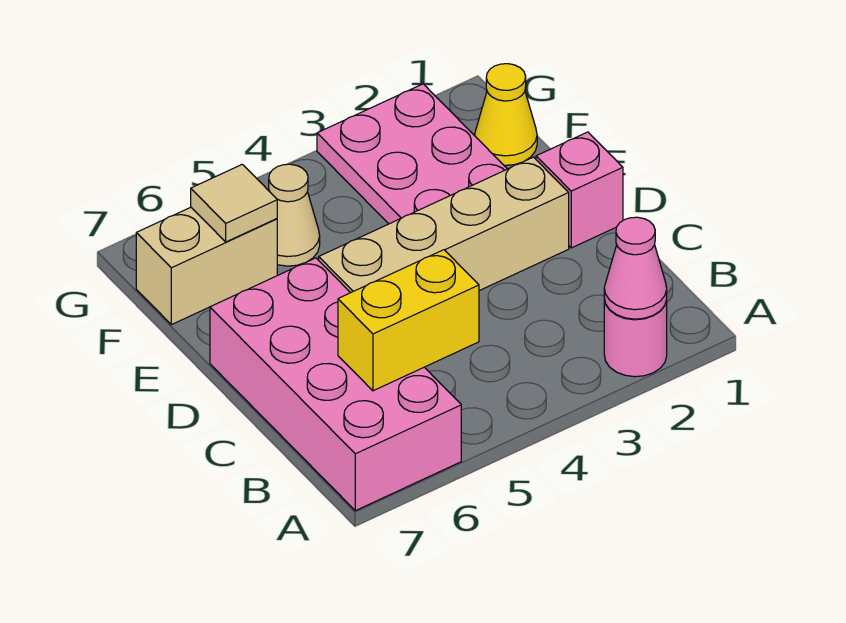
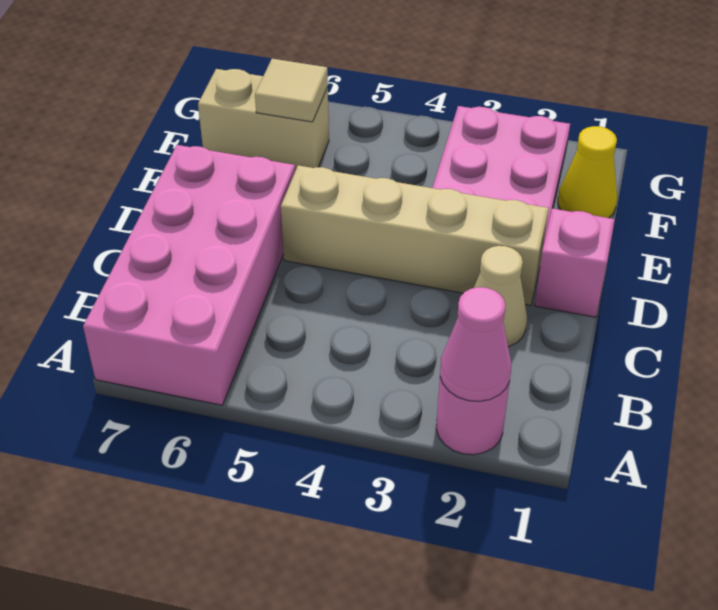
yellow brick B5:B6 level 2 -> none
tan cone F5 level 1 -> tan cone C2 level 1

